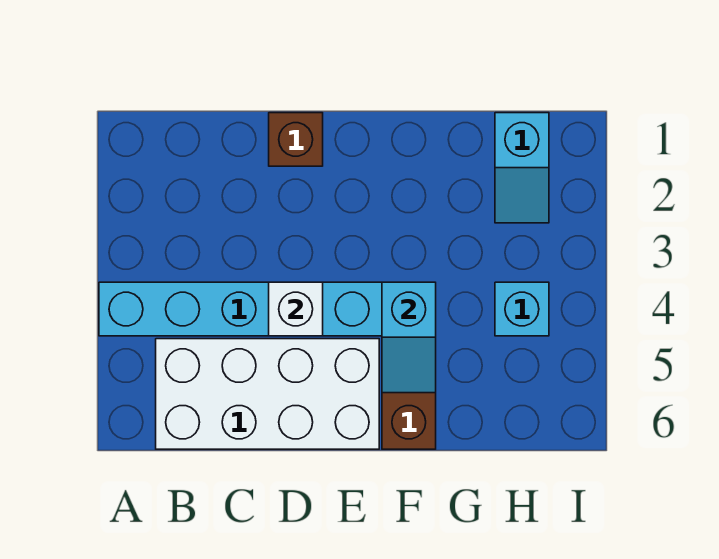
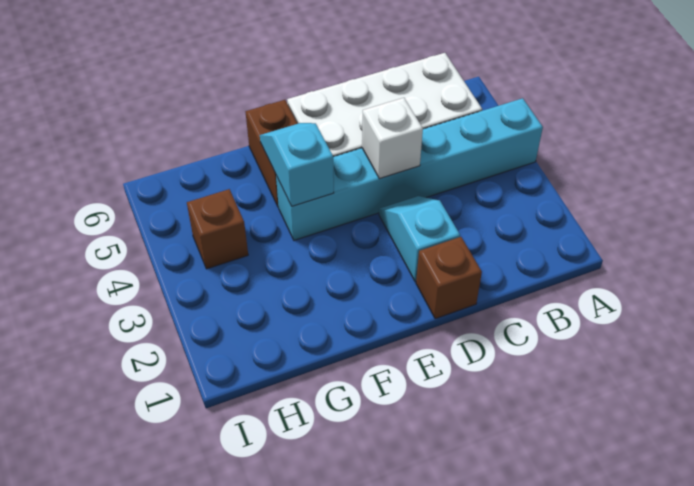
cyan slope H1:H2 level 1 top 1 -> cyan slope D2:D3 level 1 top 2
cyan brick H4 level 1 -> brown brick H4 level 1

